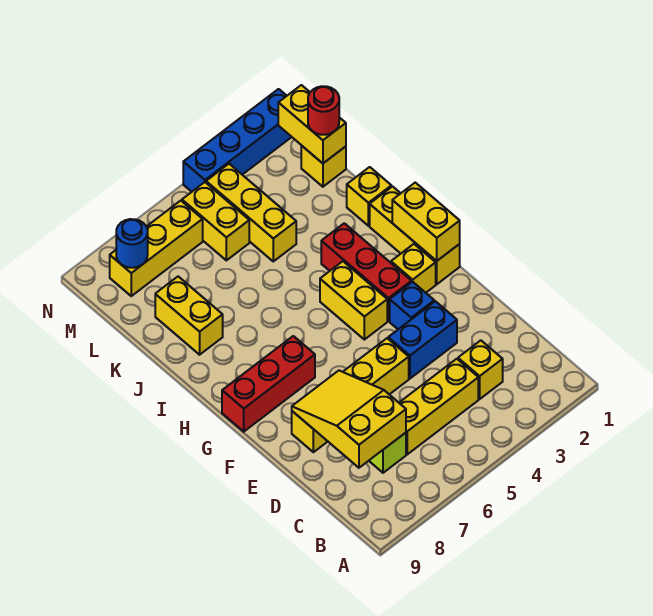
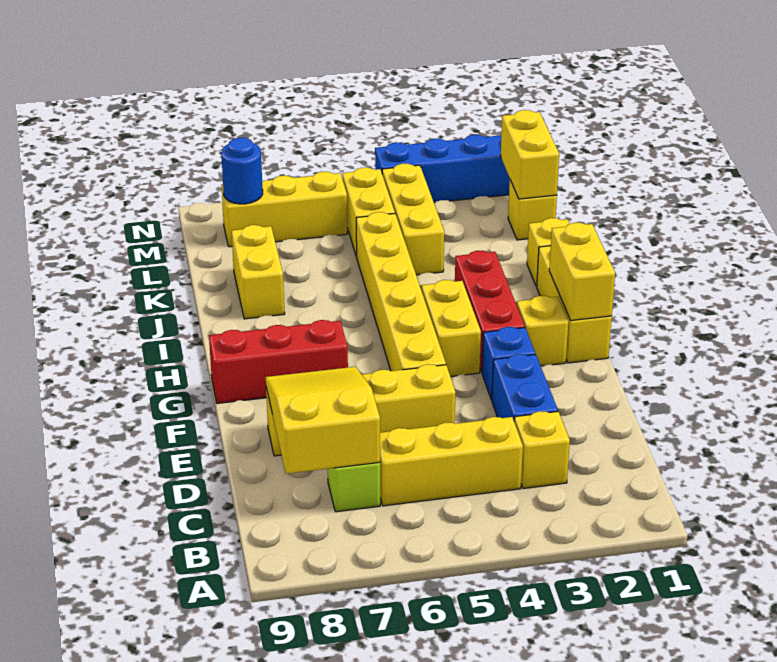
blue brick E3:E4 level 1 -> blue brick D3:E3 level 1
none -> yellow brick F5:K5 level 1
red round brick L1 level 3 -> none

